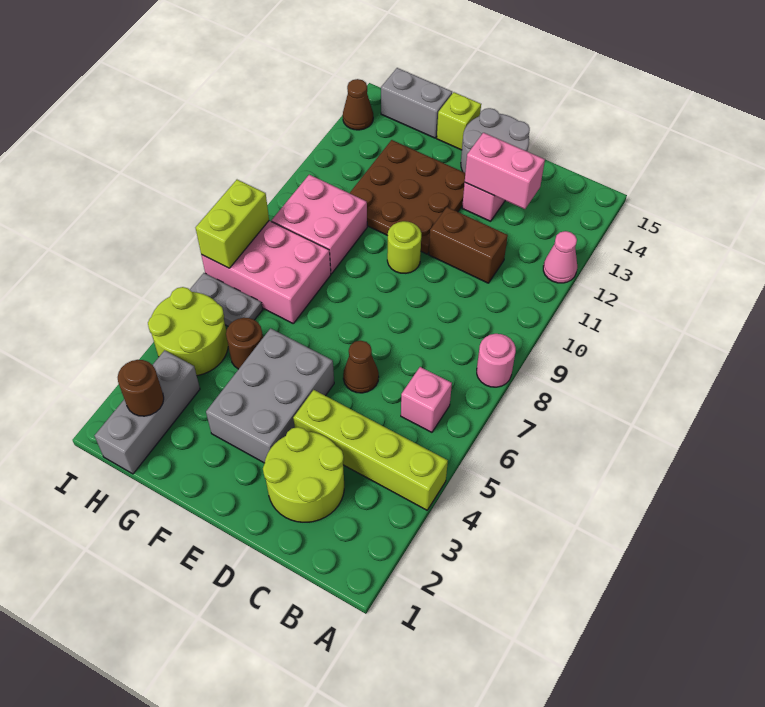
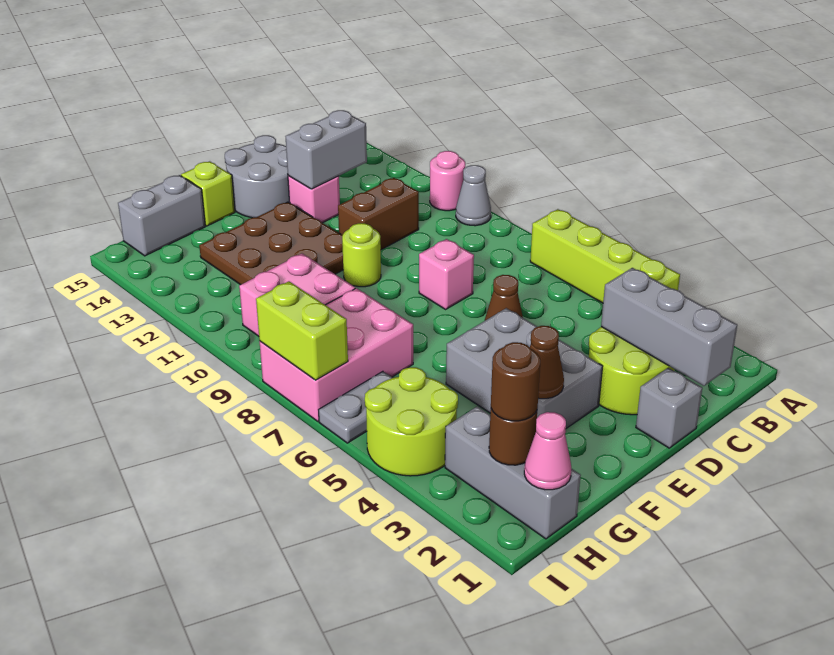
lime brick A4:D4 level 1 -> lime brick A4:A7 level 1
pink round brick A8 level 1 -> pink round brick A11 level 1
none -> grey cone A10 level 1
pink cone A12 level 1 -> pink cone H1 level 2
pink brick B6 level 1 -> pink brick D8 level 1
none -> grey brick C1:C3 level 2
pink brick C13:D13 level 2 -> grey brick C13:D13 level 2
none -> grey brick D1 level 1
brown round brick G5 level 1 -> brown round brick H2 level 3
brown cone I14 level 1 -> brown cone F3 level 2

